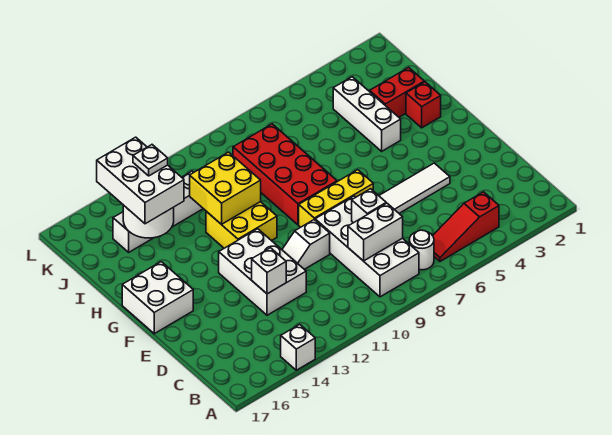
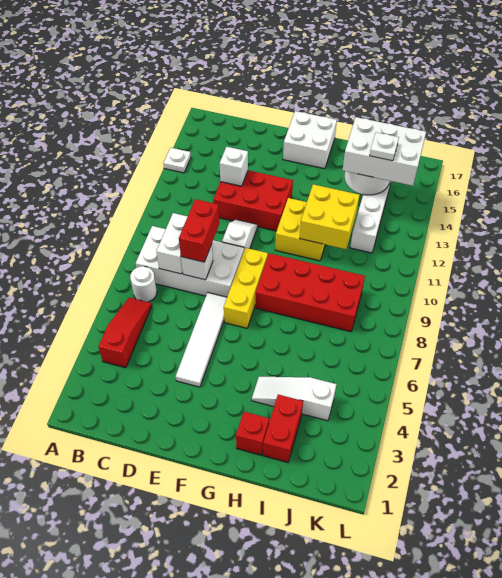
white brick A14 level 1 -> white plate A14 level 1
none -> red brick D8:D9 level 3
white brick D12:F13 level 1 -> red brick D12:F13 level 1
white brick H4:J4 level 1 -> white slope H4:J4 level 1 top J

